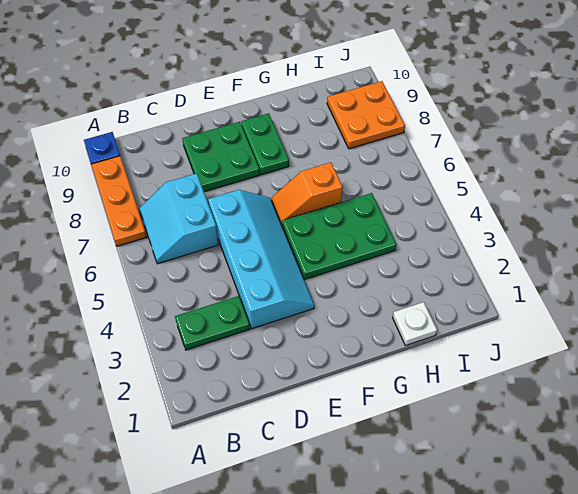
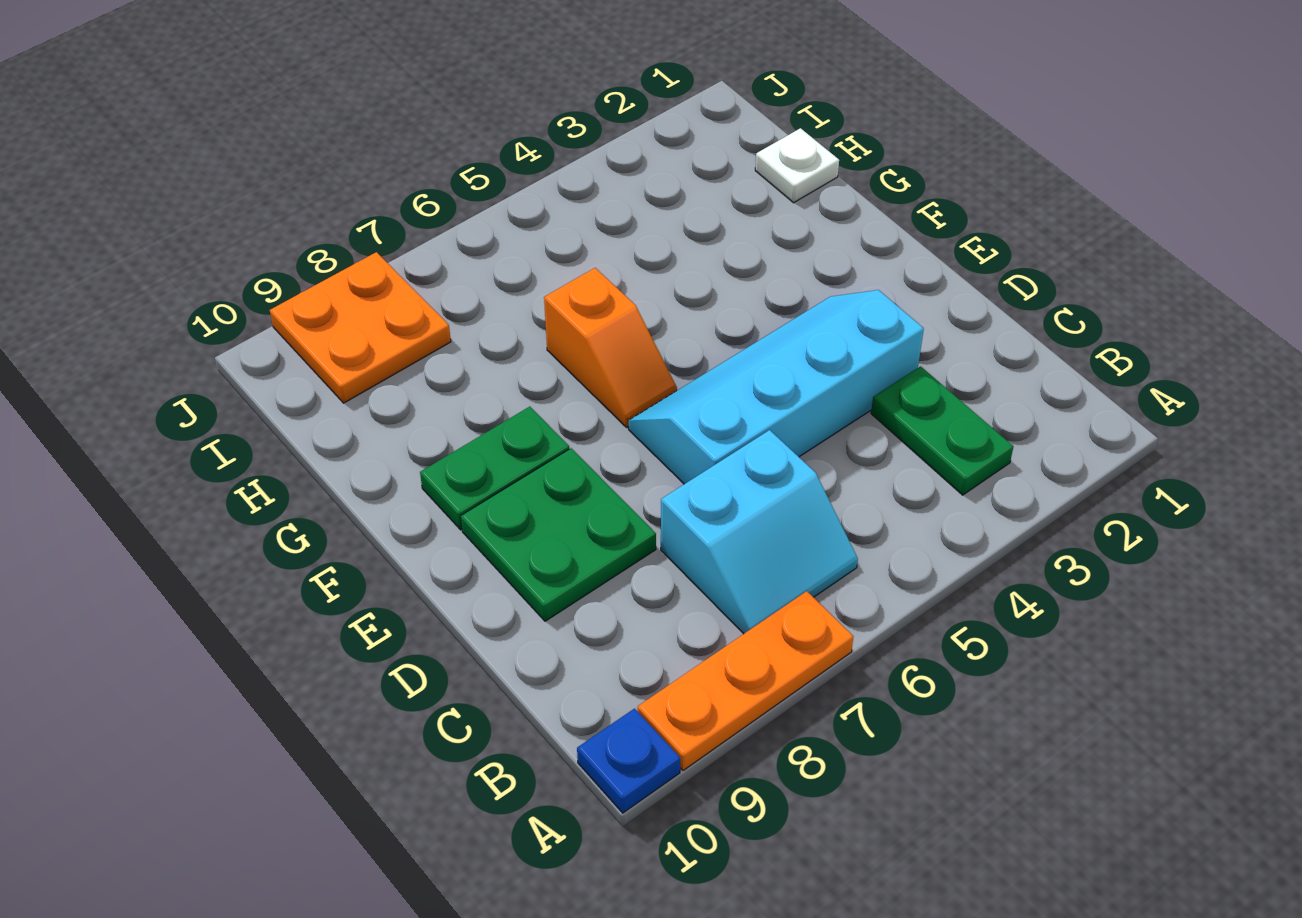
green plate F4:H5 level 1 -> none

